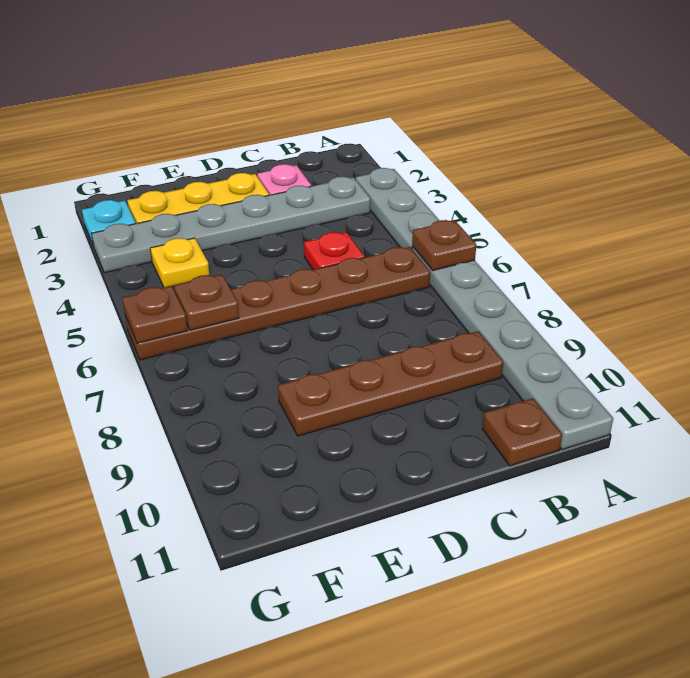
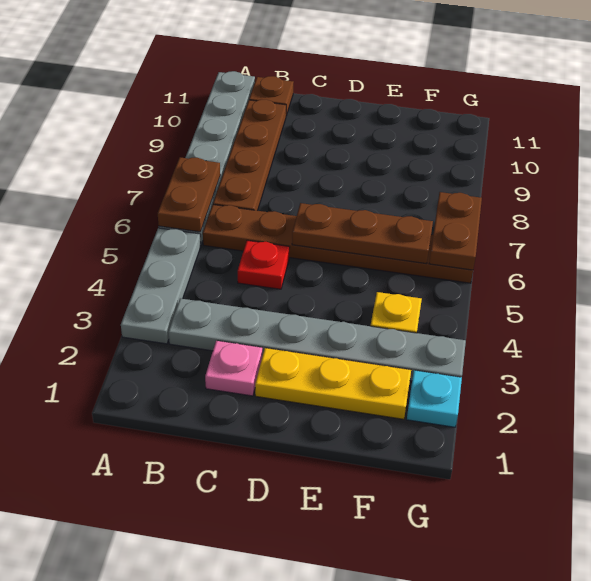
brown plate A6 level 2 -> brown plate A6:A7 level 2
brown plate B9:E9 level 1 -> brown plate B7:B10 level 1
brown plate F6 level 2 -> brown plate D6:F6 level 2
brown plate G6 level 2 -> brown plate G6:G7 level 2

